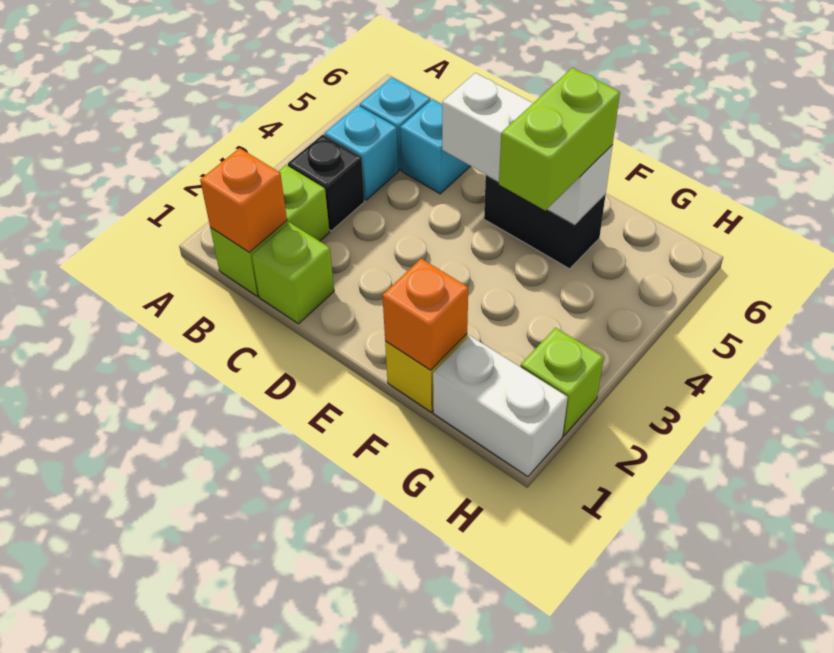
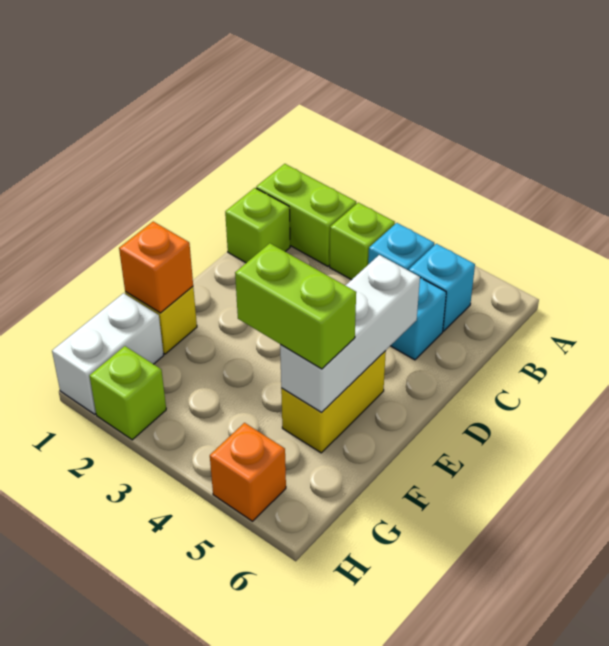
orange brick B1 level 2 -> orange brick H5 level 1
black brick B3 level 1 -> lime brick B3 level 1
black brick E5:F5 level 1 -> yellow brick E5:F5 level 1

